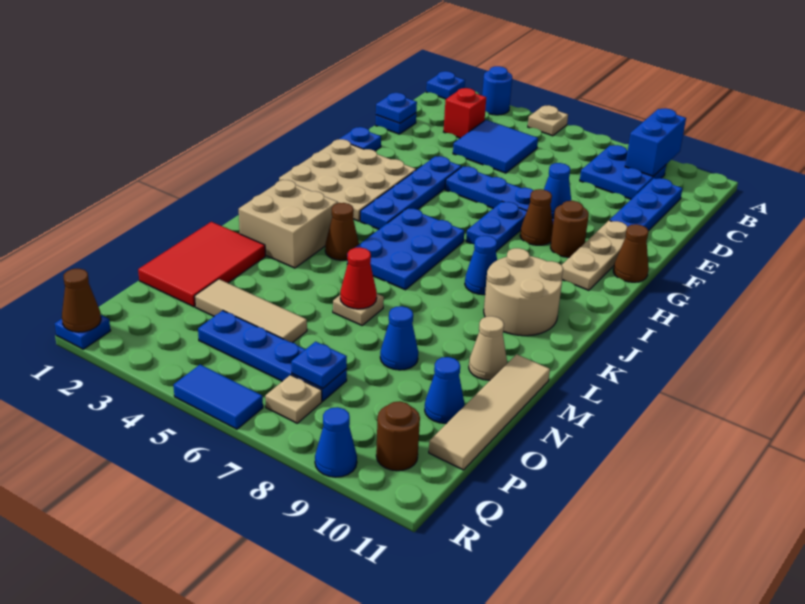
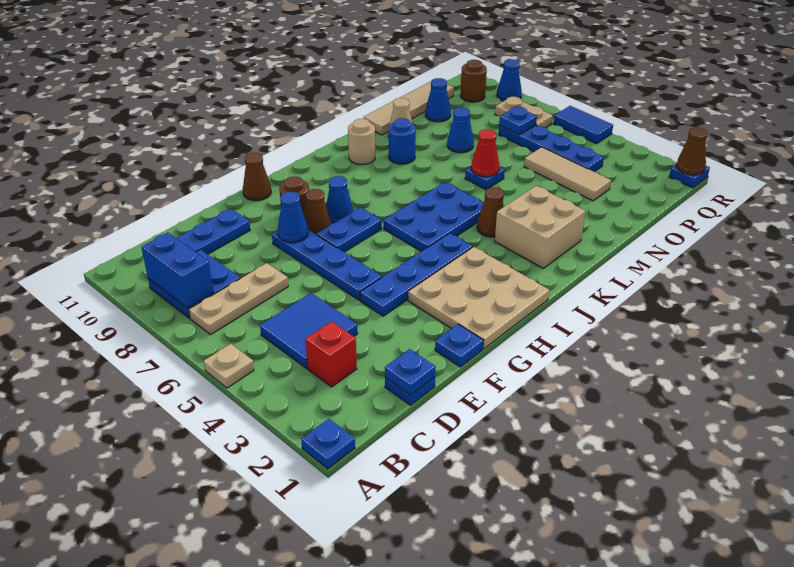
blue round brick A3 level 1 -> blue round brick L9 level 1
blue brick A9:B9 level 2 -> blue brick B8:B9 level 2
tan plate F10:H10 level 1 -> tan plate B7:D7 level 1
blue cone J8 level 1 -> blue cone H8 level 1
tan round brick J9:K10 level 1 -> tan round brick K10 level 1
red tile M1:O2 level 1 -> none
tan plate M6 level 1 -> blue plate M6 level 1
tan plate Q7 level 1 -> tan plate Q7:Q8 level 1

